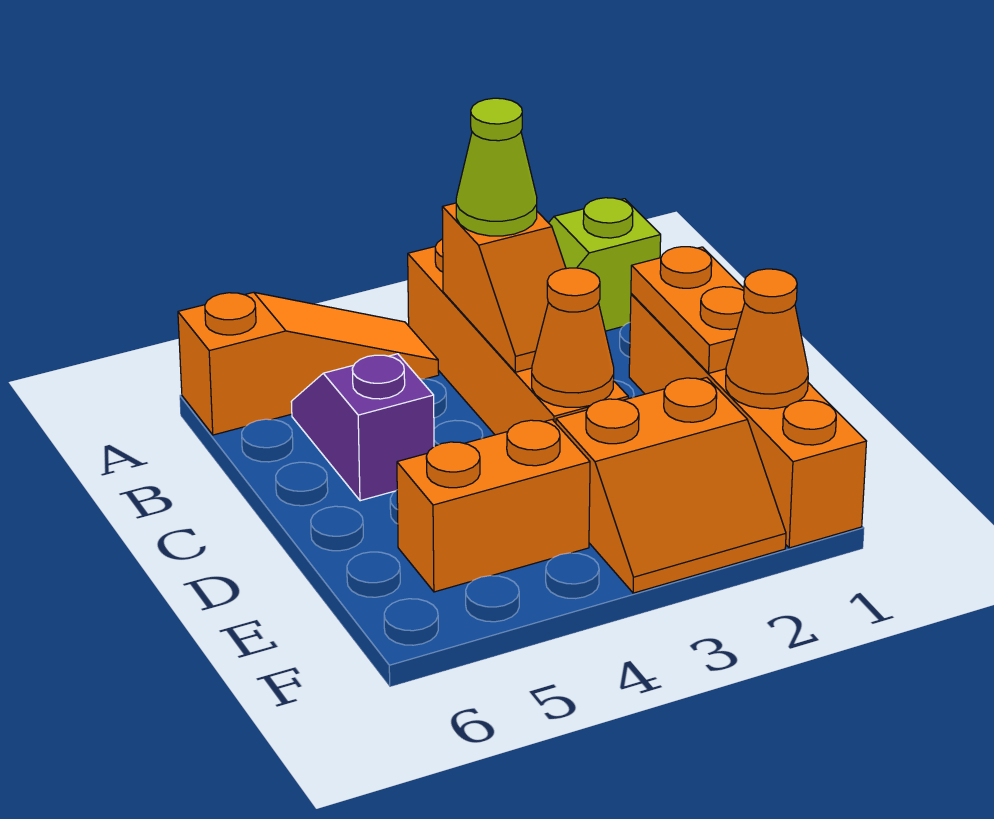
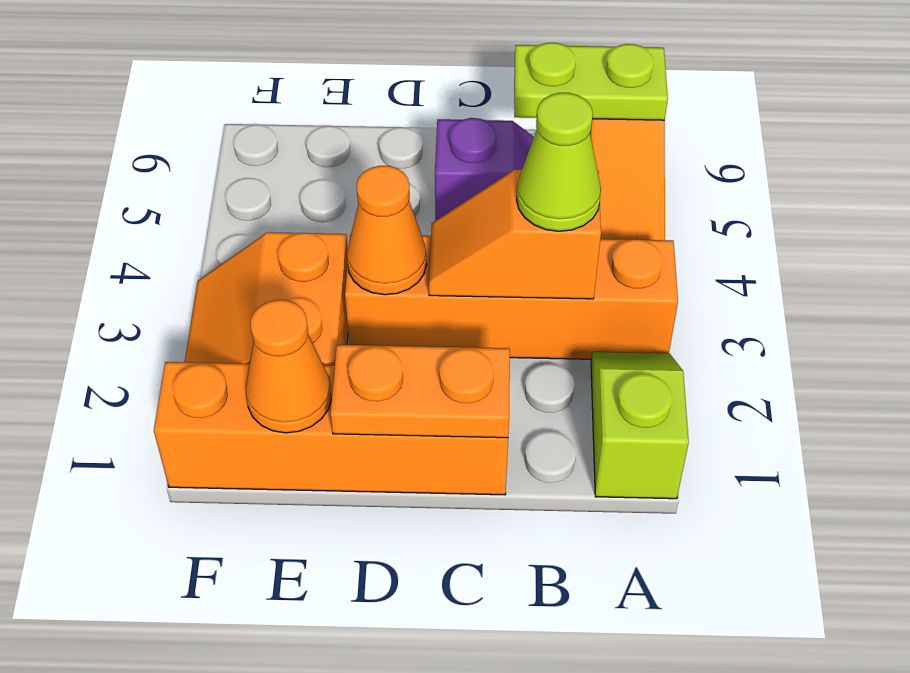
none -> lime plate A6:B6 level 2
orange brick E4:E5 level 1 -> none

